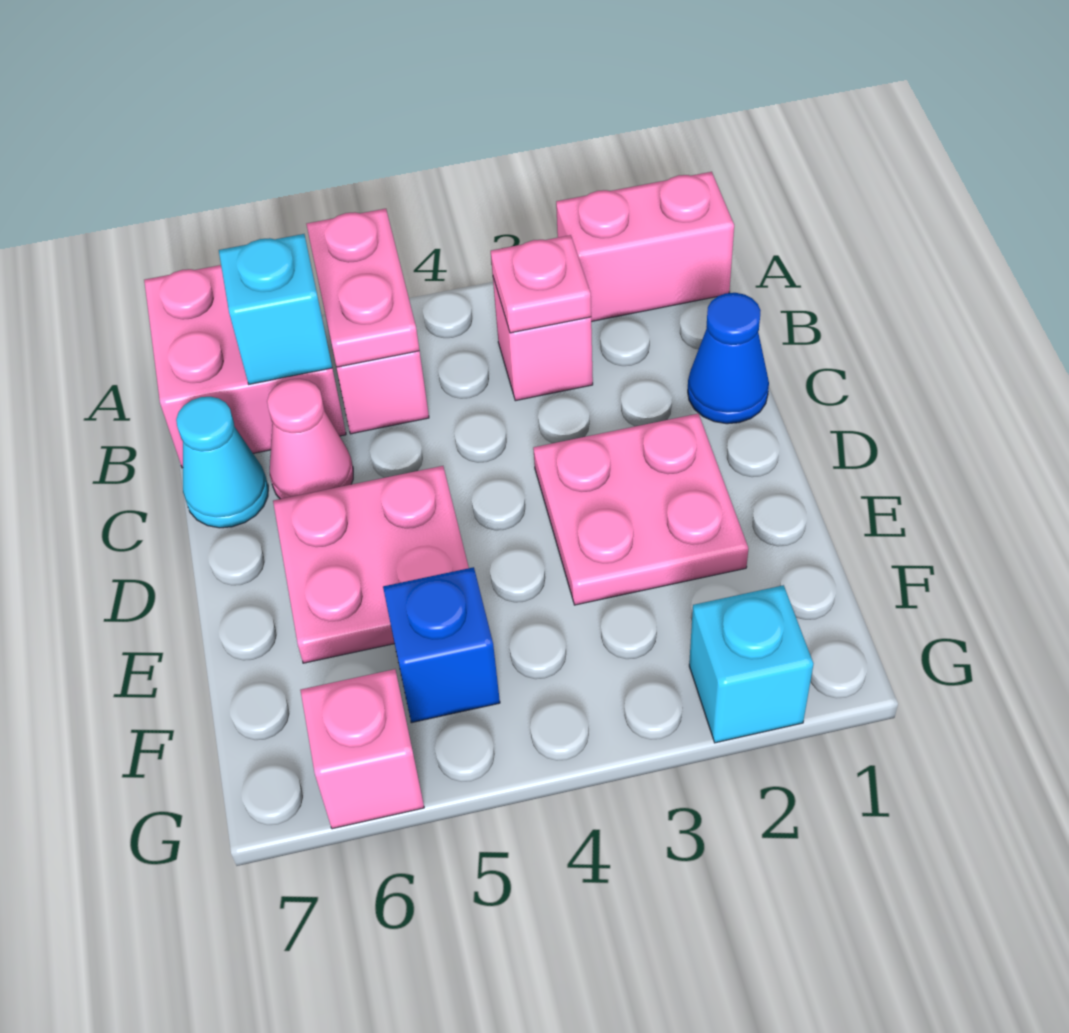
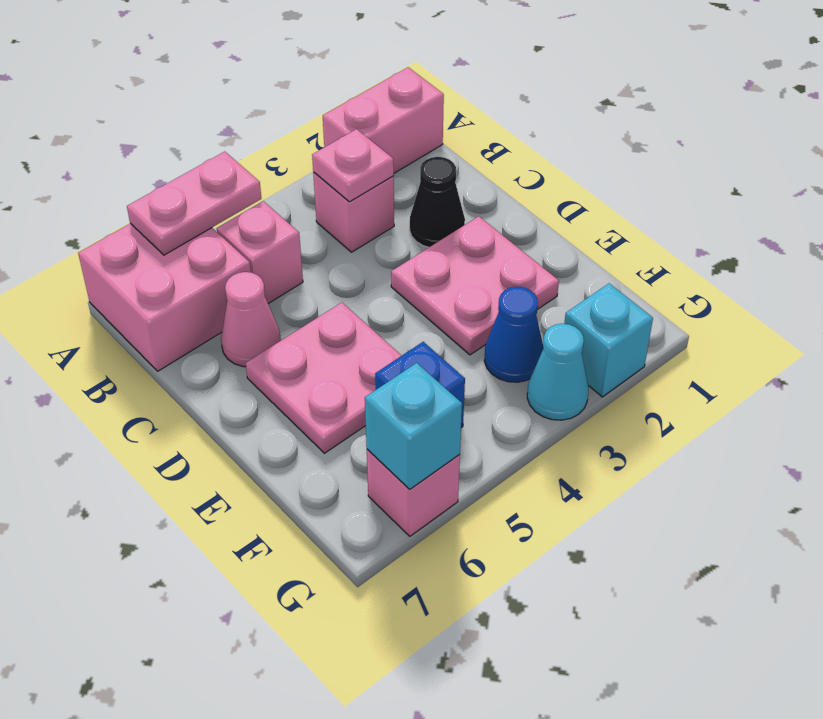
pink plate A5:B5 level 2 -> pink plate A5:A6 level 2
cyan brick B6 level 2 -> cyan brick G6 level 2
blue cone C1 level 1 -> blue cone F3 level 1
none -> black cone C2 level 1
cyan cone C7 level 1 -> cyan cone G3 level 1

